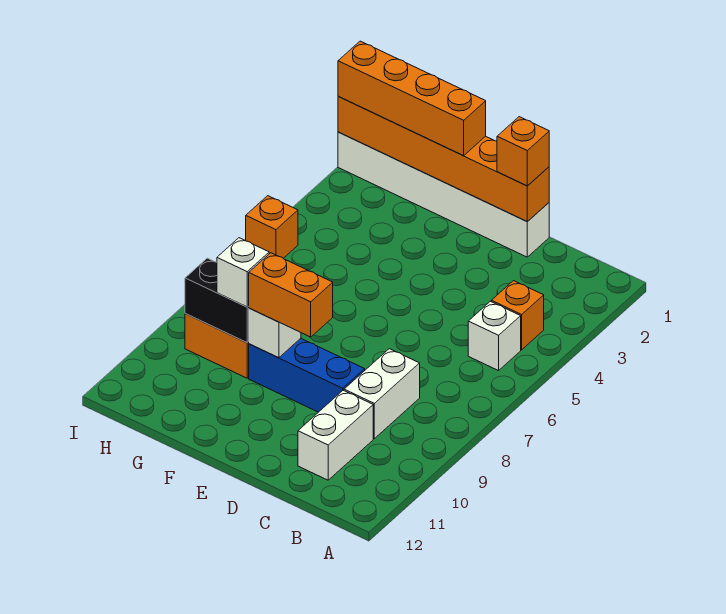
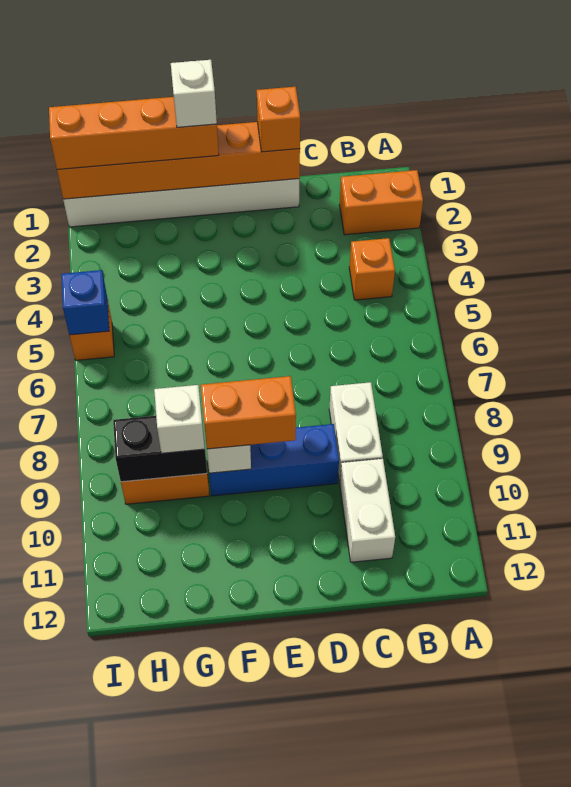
none -> orange brick A2:B2 level 1
white brick B5 level 1 -> white brick F1 level 4
none -> blue brick I5 level 2

